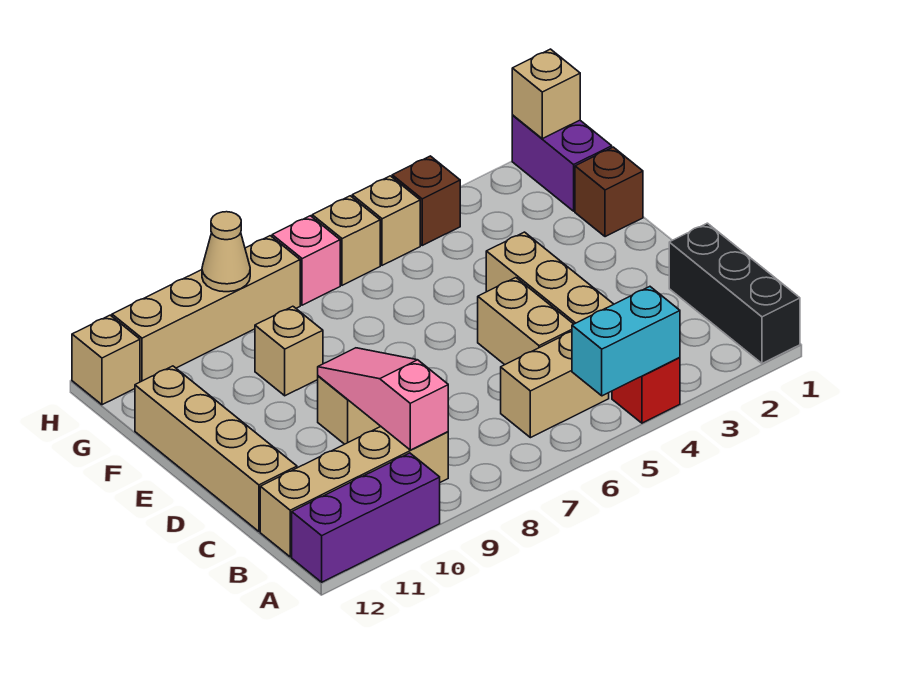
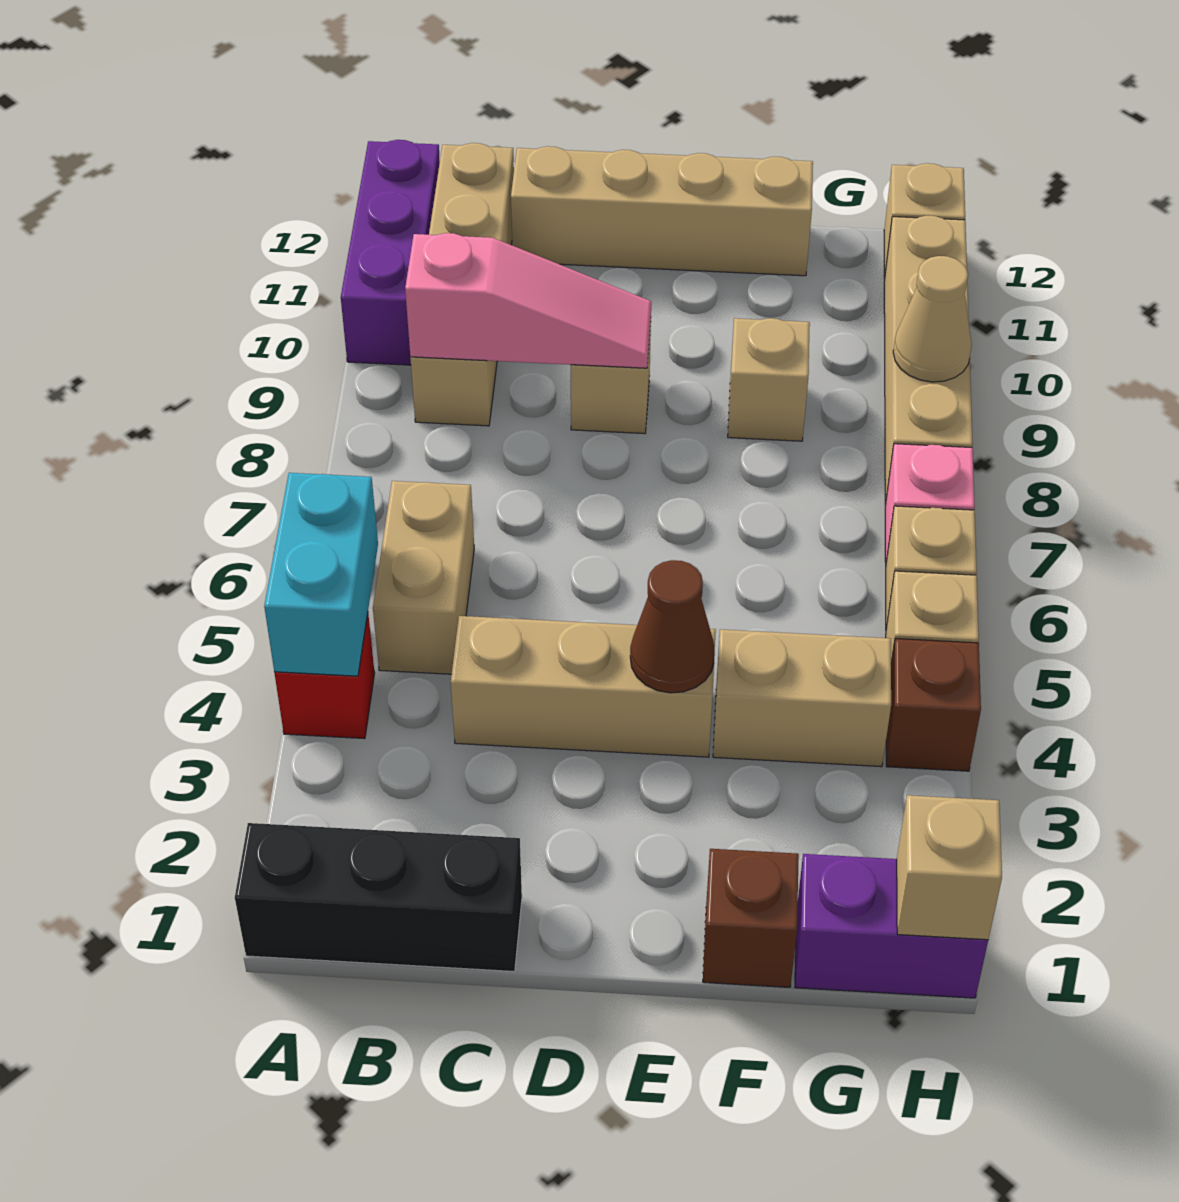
tan brick C5:D5 level 1 -> tan brick F4:G4 level 1
none -> brown cone E4 level 2

